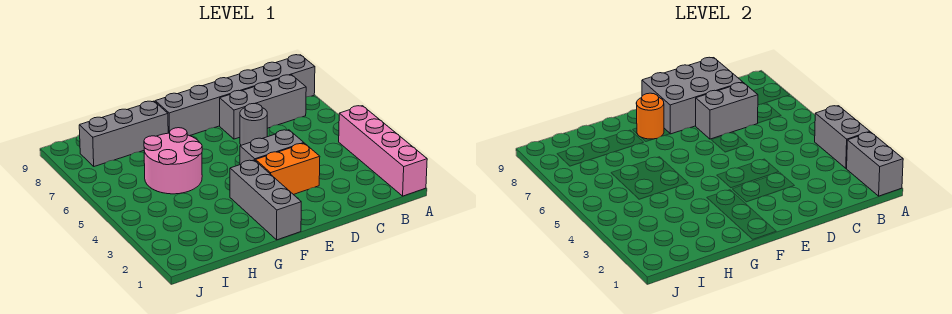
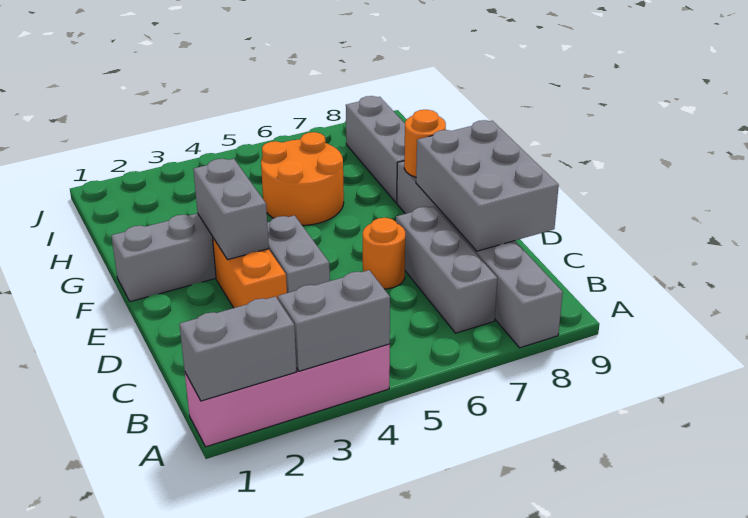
grey brick C7:D7 level 2 -> grey brick E3:F3 level 2
grey round brick D6 level 1 -> orange round brick D6 level 1
pink round brick G5:H6 level 1 -> orange round brick G5:H6 level 1

